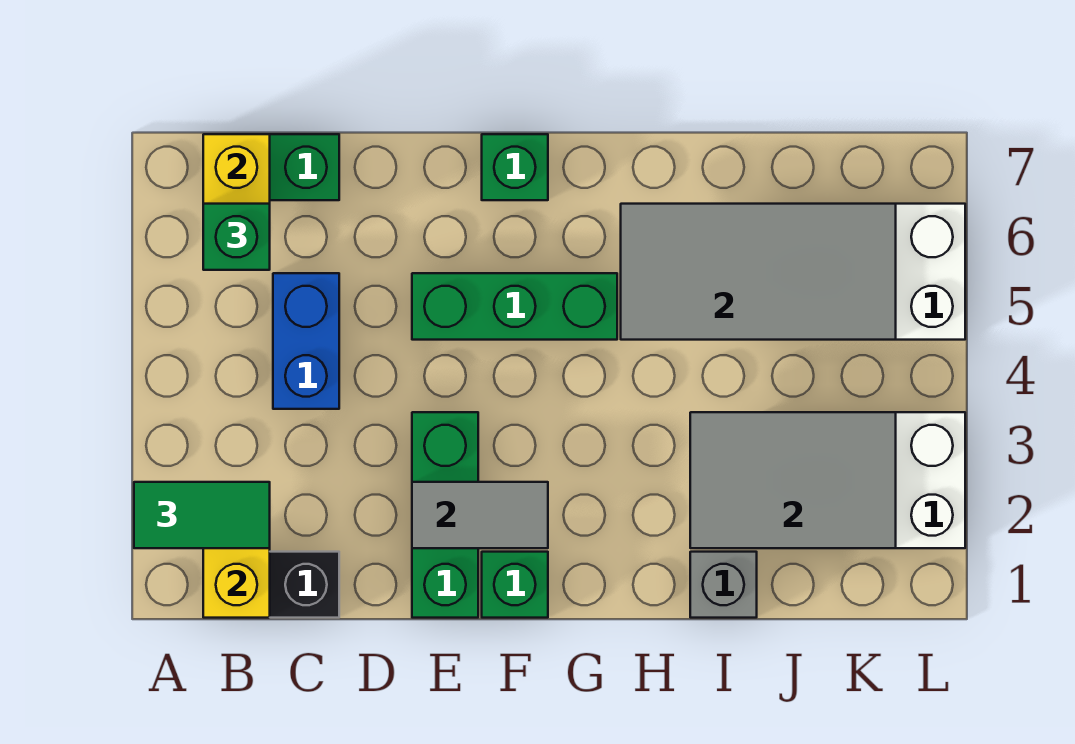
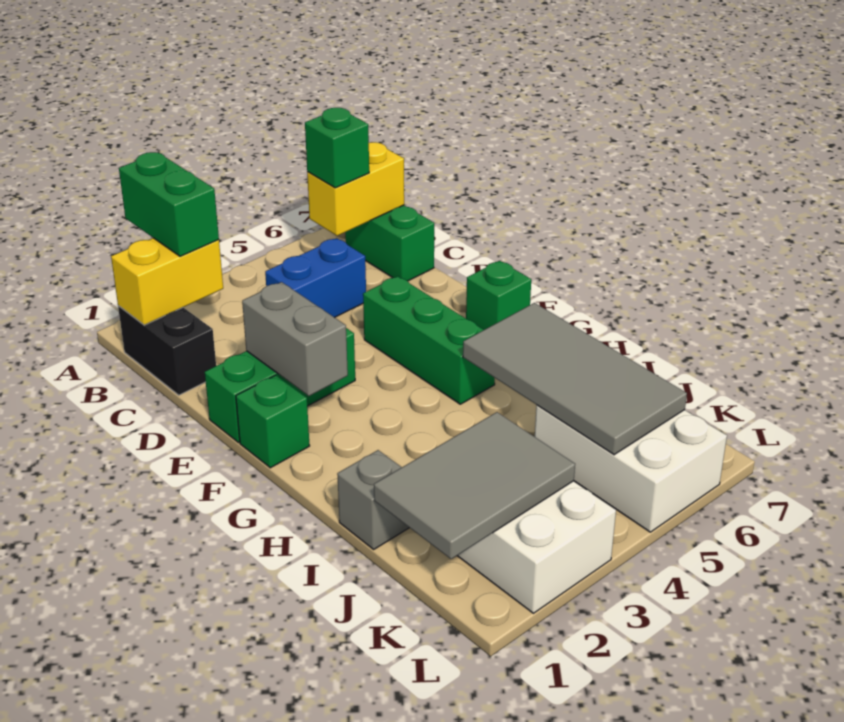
green tile A2:B2 level 3 -> green brick A2:B2 level 3
grey tile E2:F2 level 2 -> grey brick E2:F2 level 2
grey tile I2:K3 level 2 -> grey tile J1:K3 level 2

